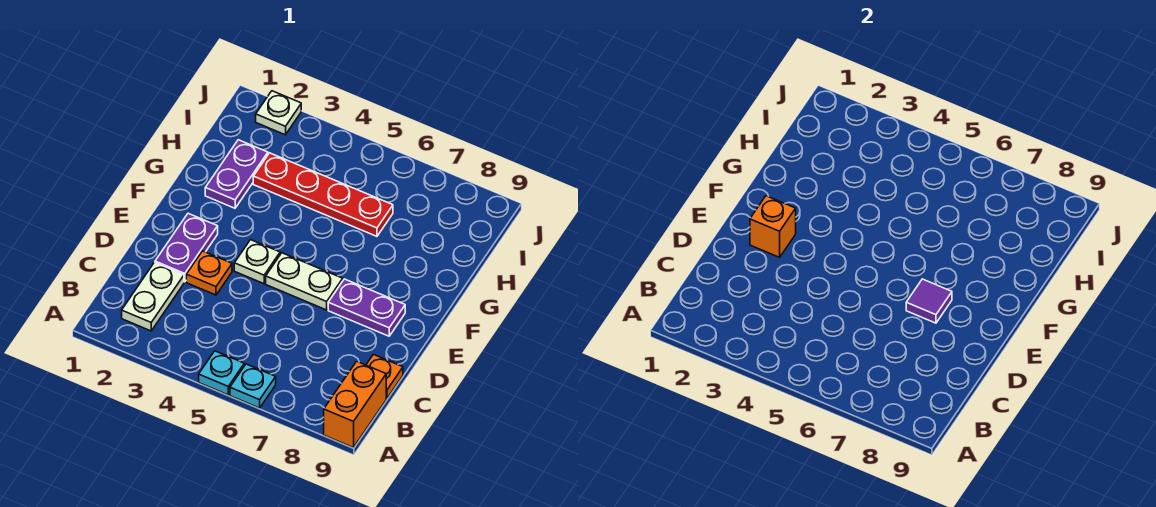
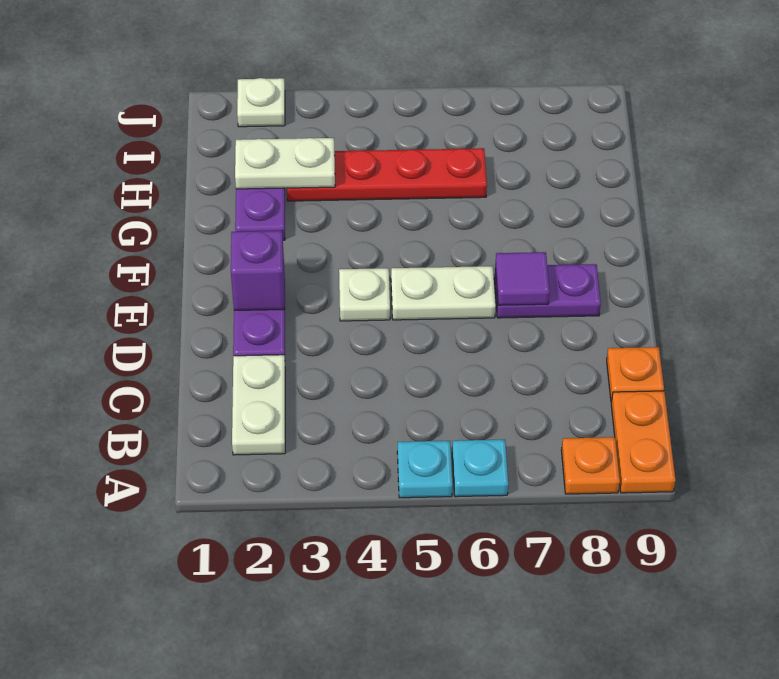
orange brick A9:B9 level 1 -> orange plate A9:B9 level 1
orange plate D3 level 1 -> orange plate A8 level 1
orange brick E2 level 2 -> purple brick E2 level 2
none -> white plate H2:H3 level 2

